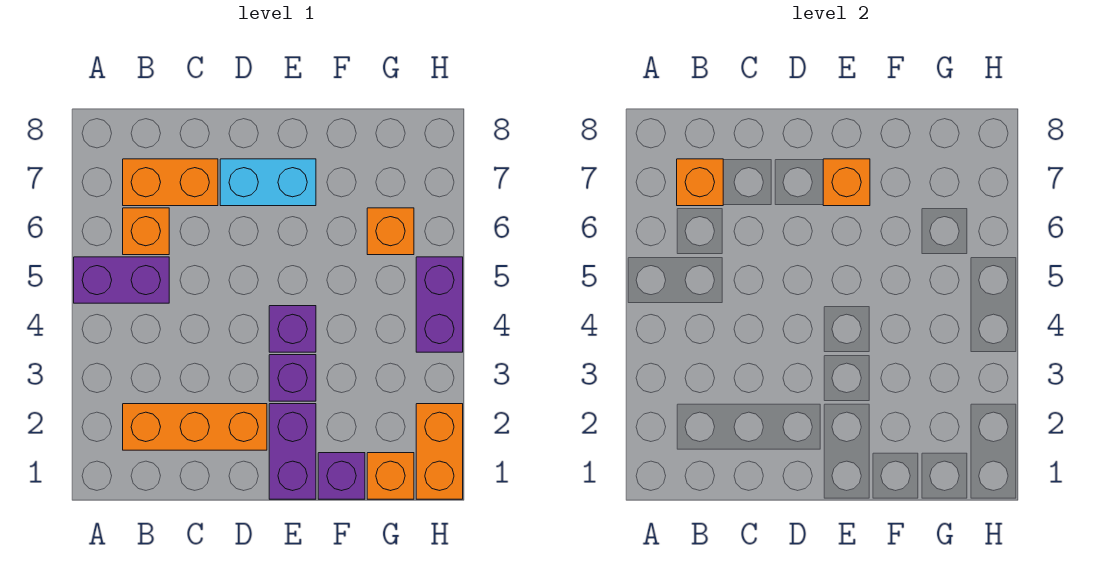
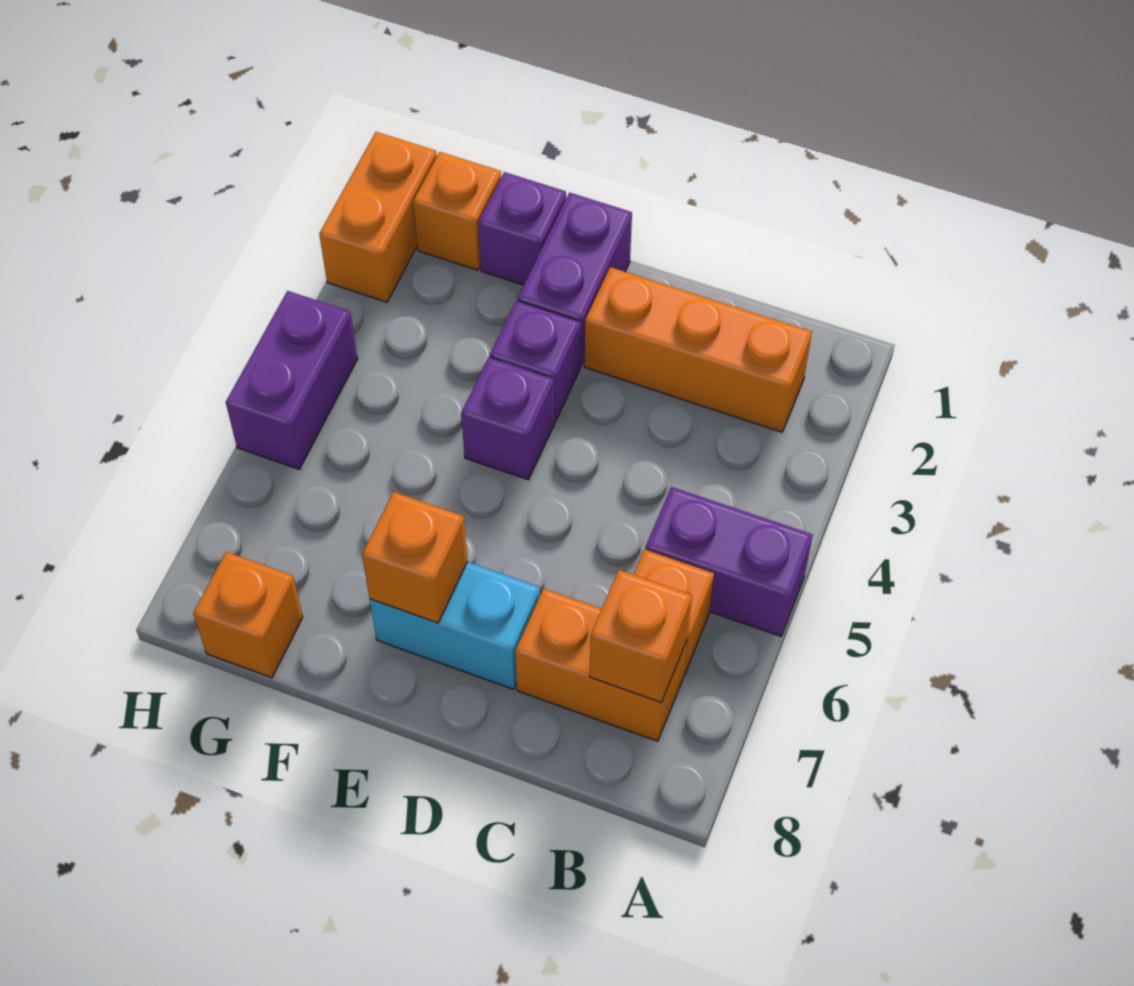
orange brick G6 level 1 -> orange brick G8 level 1

